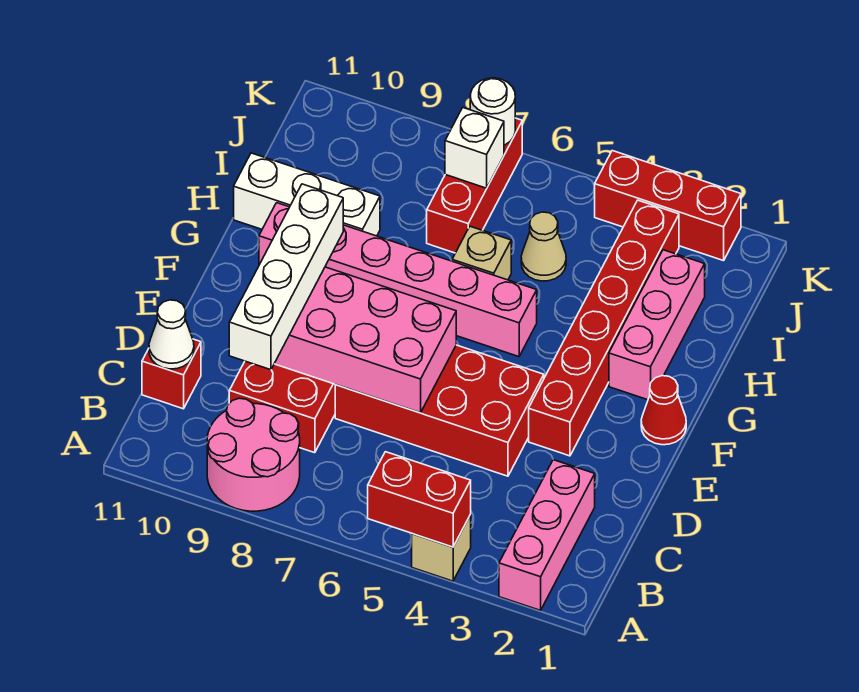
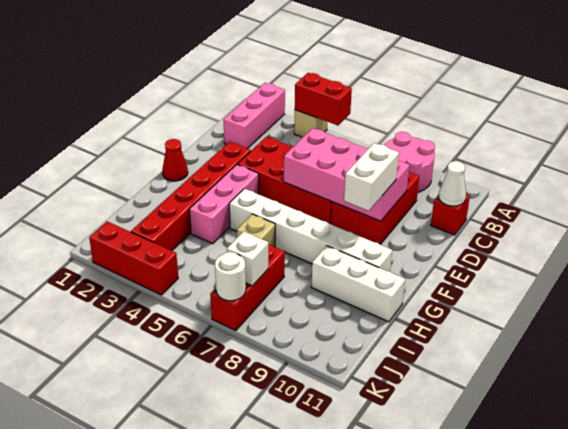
white brick C9:F9 level 3 -> white brick E9:F9 level 3
pink brick G2:I2 level 1 -> pink brick F4:H4 level 1
pink brick G5:G10 level 1 -> white brick G5:G10 level 1
tan cone I5 level 1 -> none

